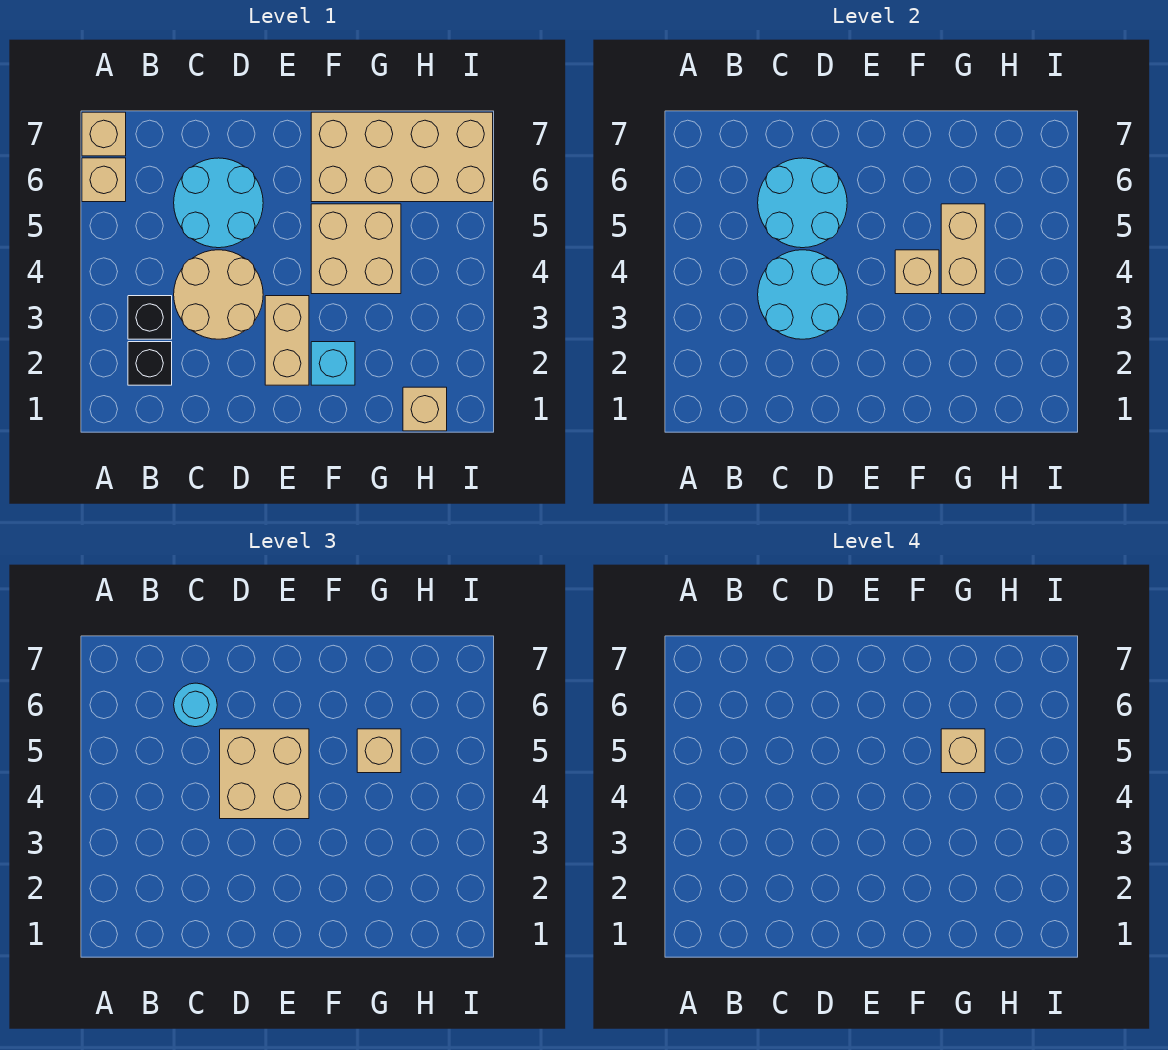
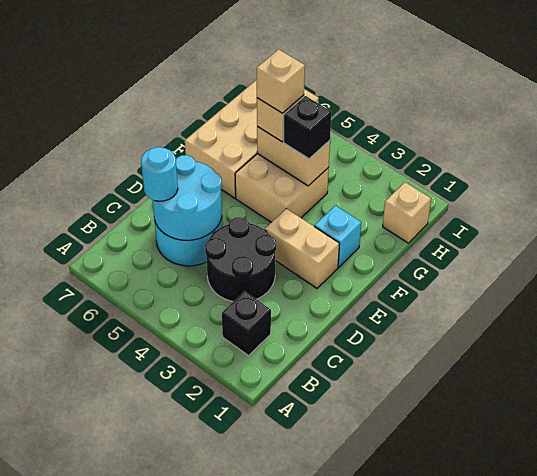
tan brick A6 level 1 -> none
tan brick A7 level 1 -> none
black brick B3 level 1 -> black brick G4 level 3
tan round brick C3:D4 level 1 -> black round brick C3:D4 level 1
cyan round brick C3:D4 level 2 -> none
tan brick D4:E5 level 3 -> none
tan brick F4 level 2 -> none

